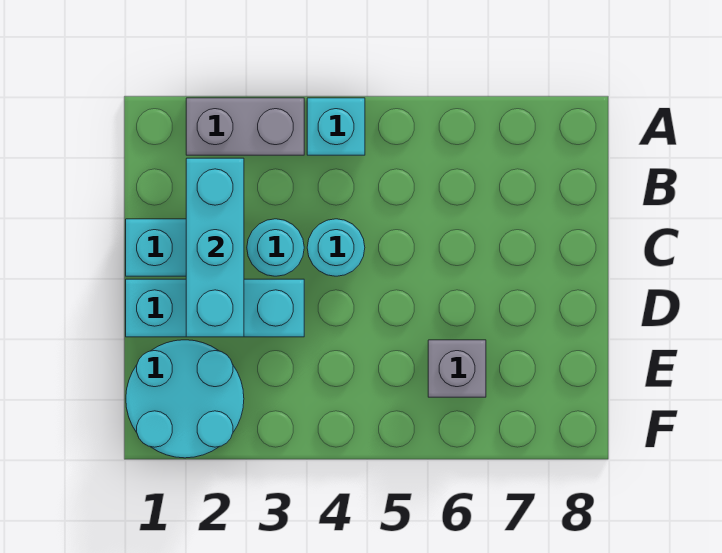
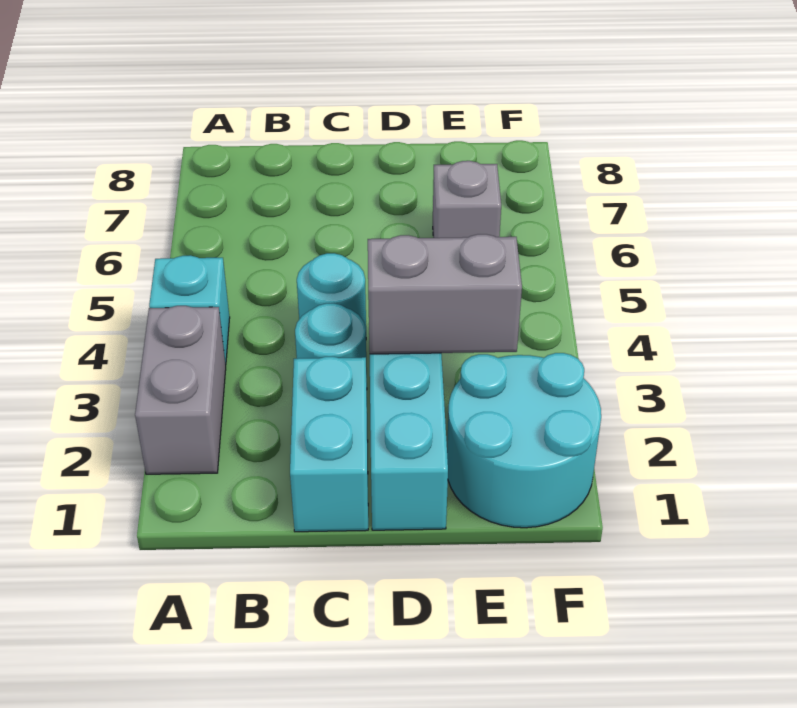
cyan brick B2:D2 level 2 -> none
none -> grey brick D3:E3 level 2

